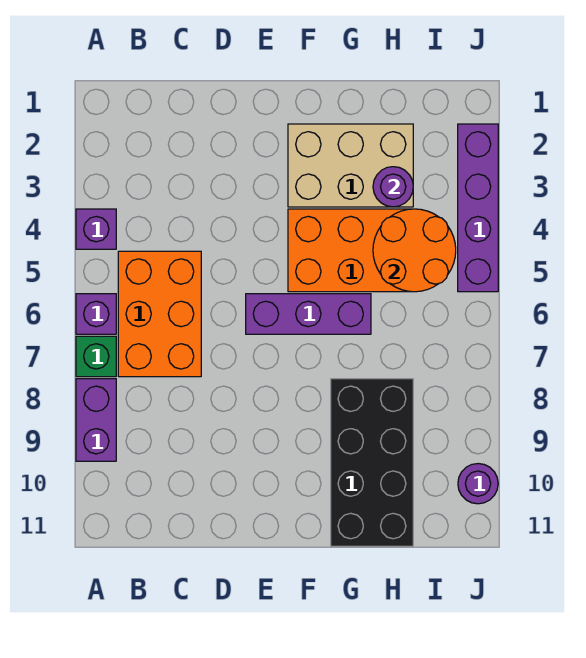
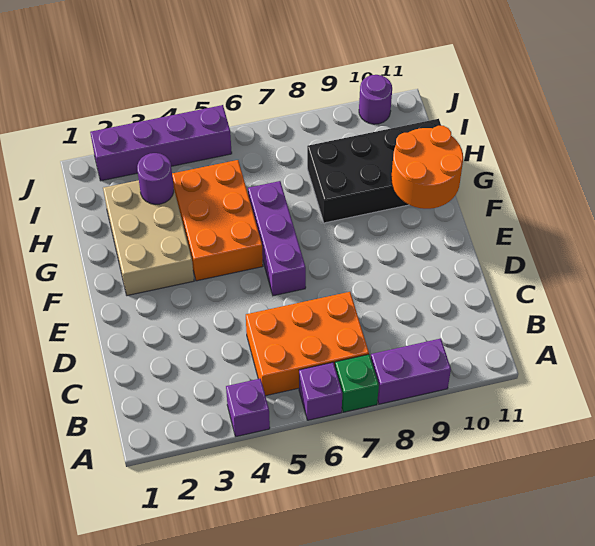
orange round brick H4:I5 level 2 -> orange round brick F10:G11 level 2

